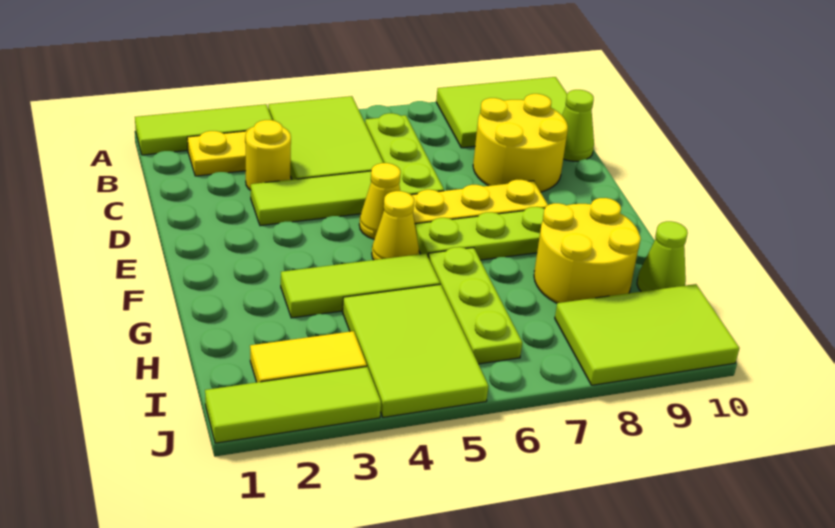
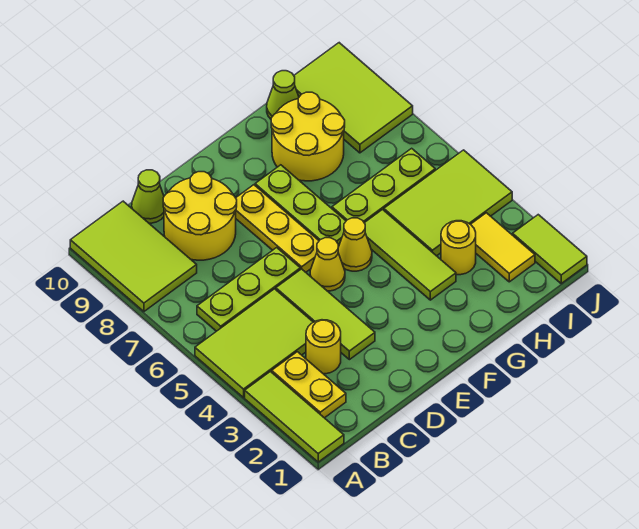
none -> yellow round brick H3 level 1
lime tile J1:J3 level 1 -> lime tile J1:J2 level 1

